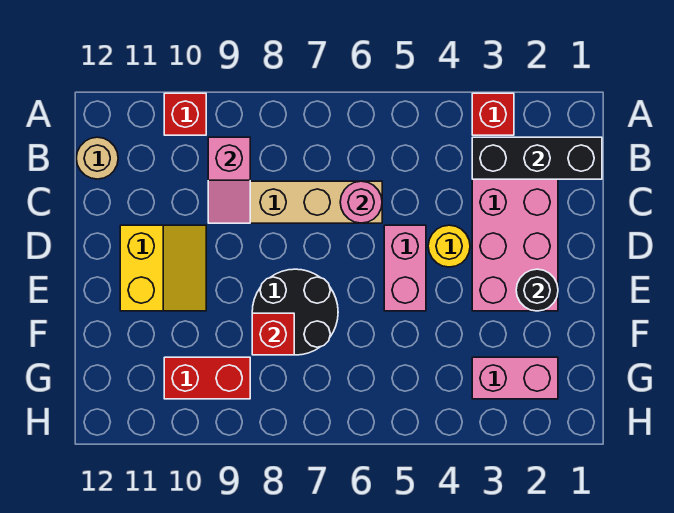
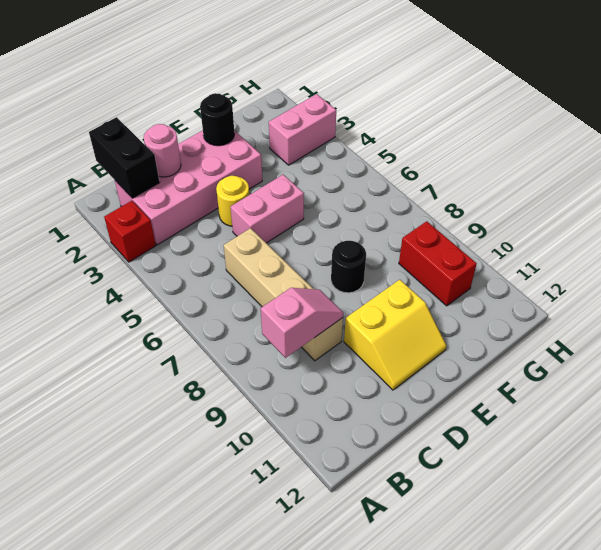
red brick A10 level 1 -> none
black brick B1:B3 level 2 -> black brick B1:B2 level 2
tan round brick B12 level 1 -> none
pink round brick C6 level 2 -> pink round brick C2 level 2
yellow slope D10:E11 level 1 top 11 -> yellow slope D10:E11 level 1 top 10
black round brick E7:F8 level 1 -> black round brick E8 level 1
red brick F8 level 2 -> none
pink brick G2:G3 level 1 -> pink brick G3:H3 level 1

